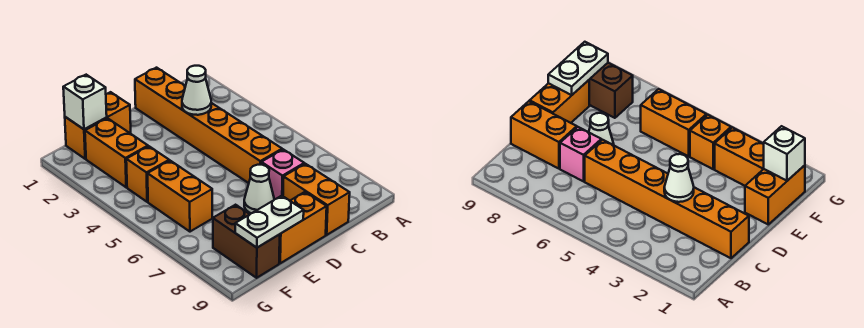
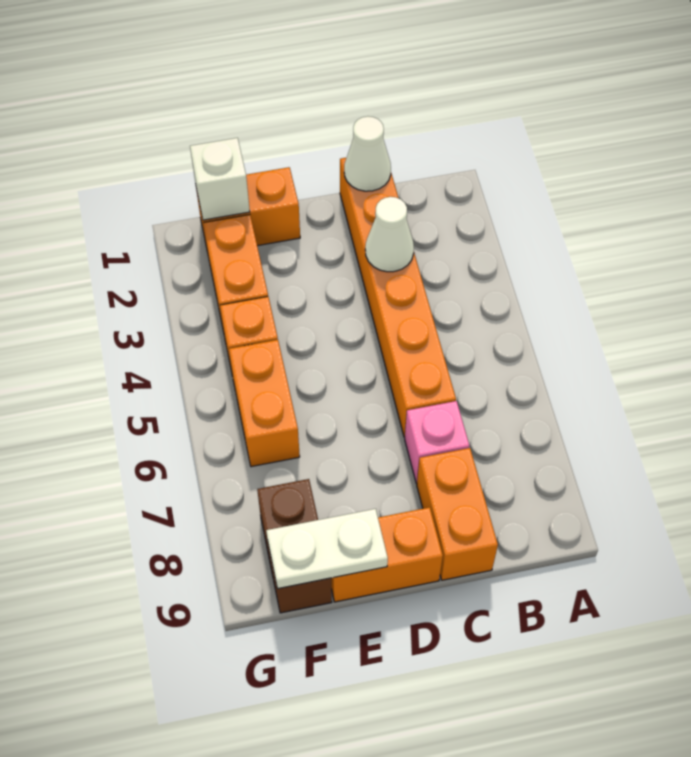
white cone D7 level 1 -> white cone C1 level 2

